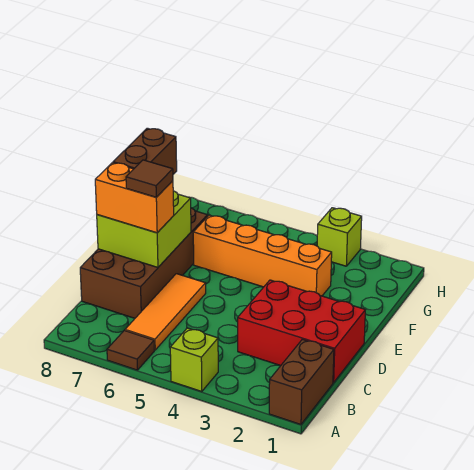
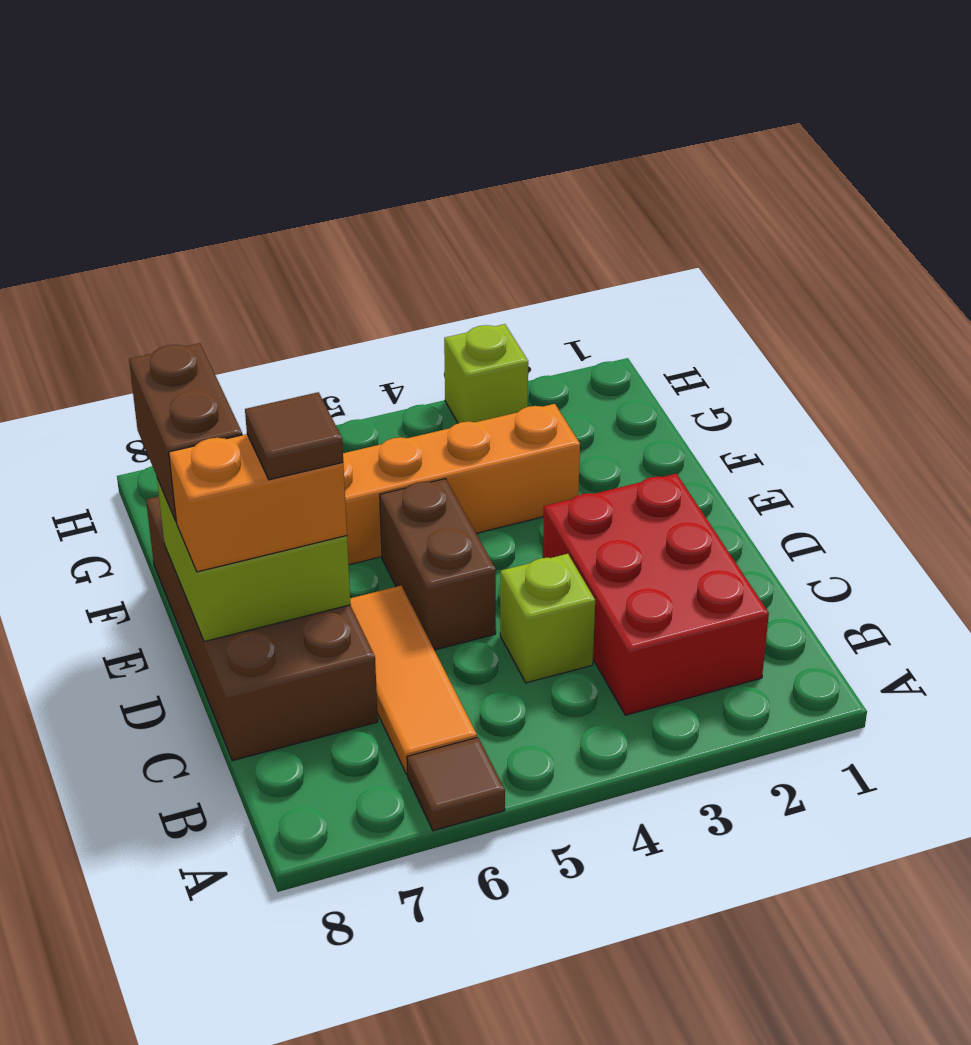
brown brick A1:B1 level 1 -> brown brick D5:E5 level 1
lime brick A4 level 1 -> lime brick C4 level 1
red brick C1:D3 level 1 -> red brick B2:D3 level 1

